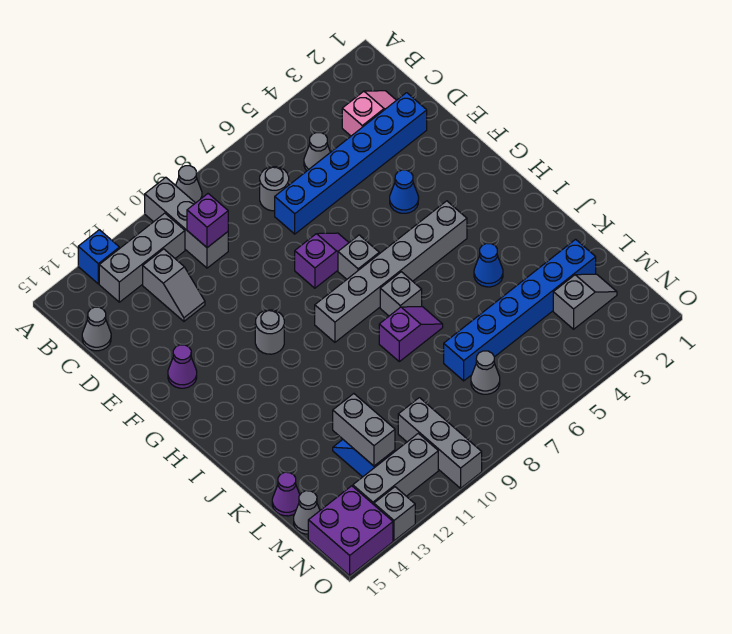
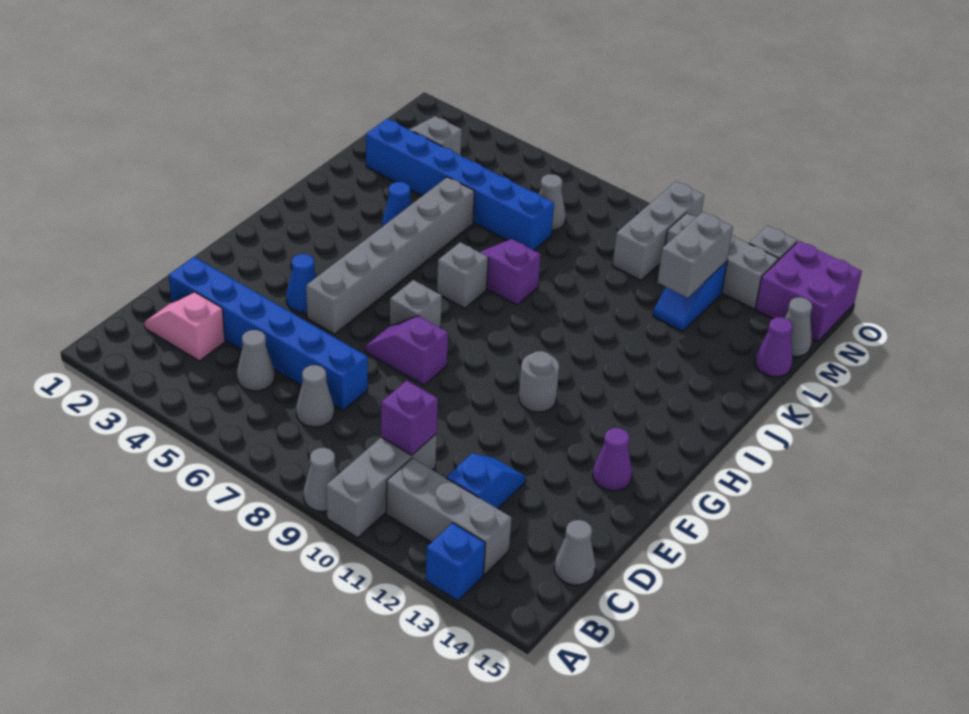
grey round brick C7 level 1 -> grey cone C7 level 1
grey slope C12:D12 level 1 top C -> blue slope C12:D12 level 1 top C
grey brick H4:H9 level 1 -> grey brick F5:K5 level 1

